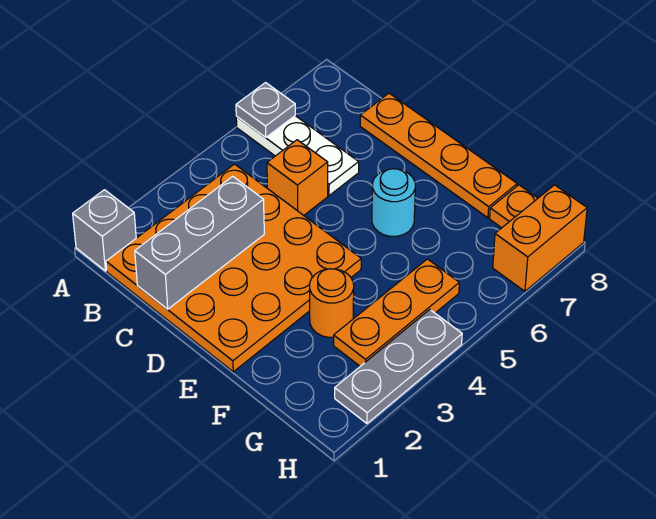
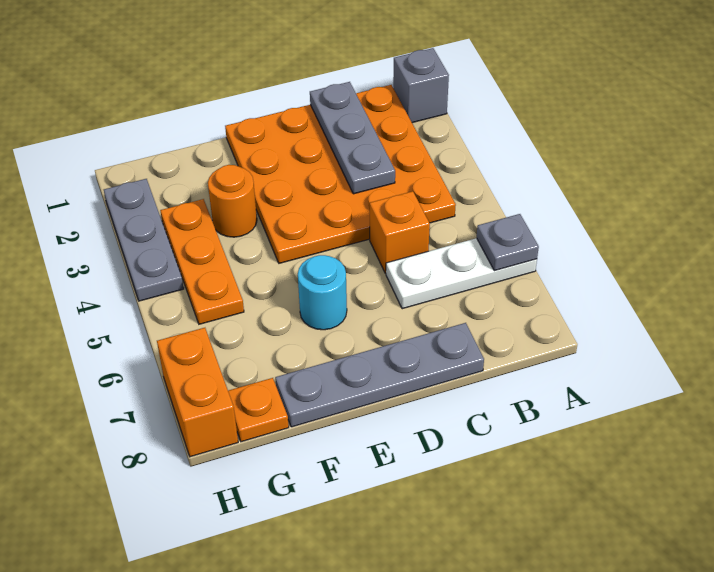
grey brick C1:C3 level 2 -> grey plate C1:C3 level 2
orange plate C8:F8 level 1 -> grey plate C8:F8 level 1

